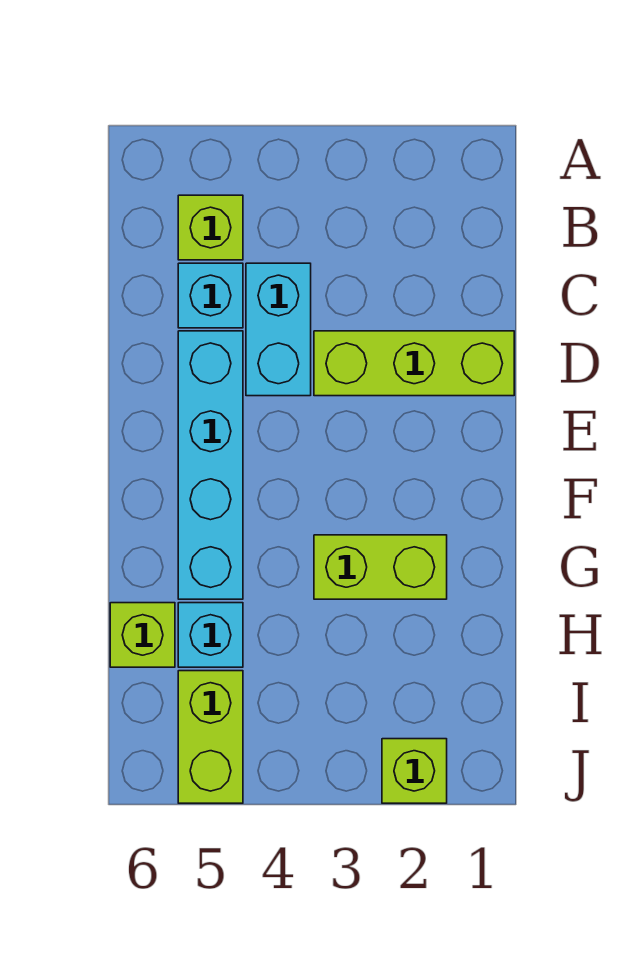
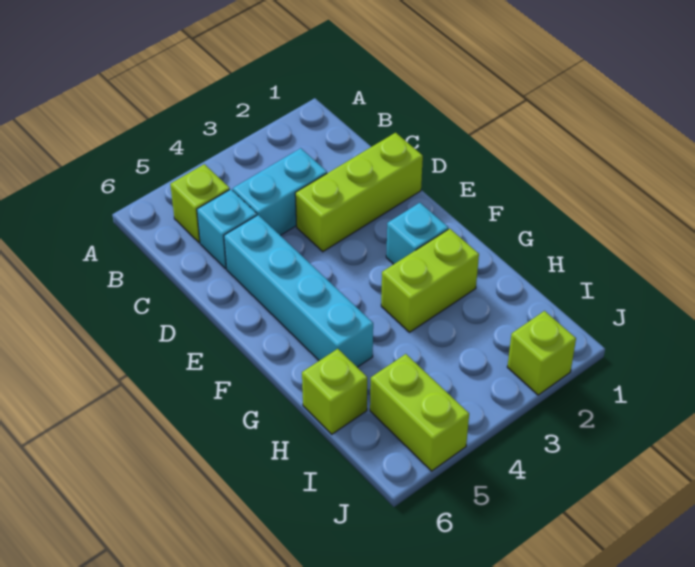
cyan brick C4:D4 level 1 -> cyan brick C3:C4 level 1
cyan brick H5 level 1 -> cyan brick F2 level 1

